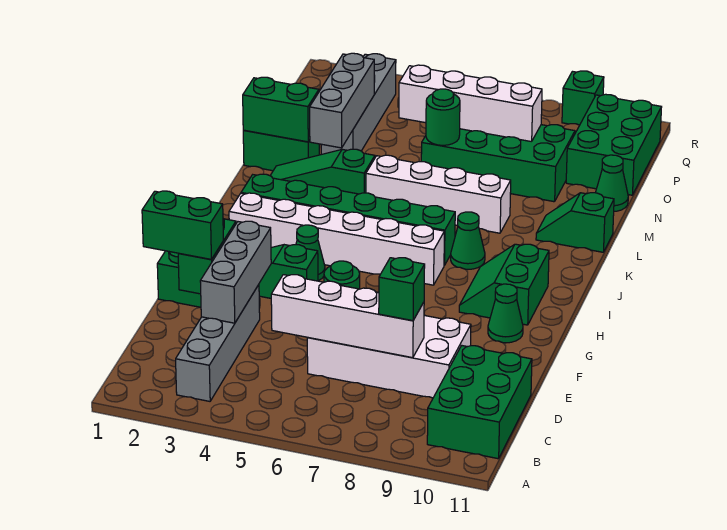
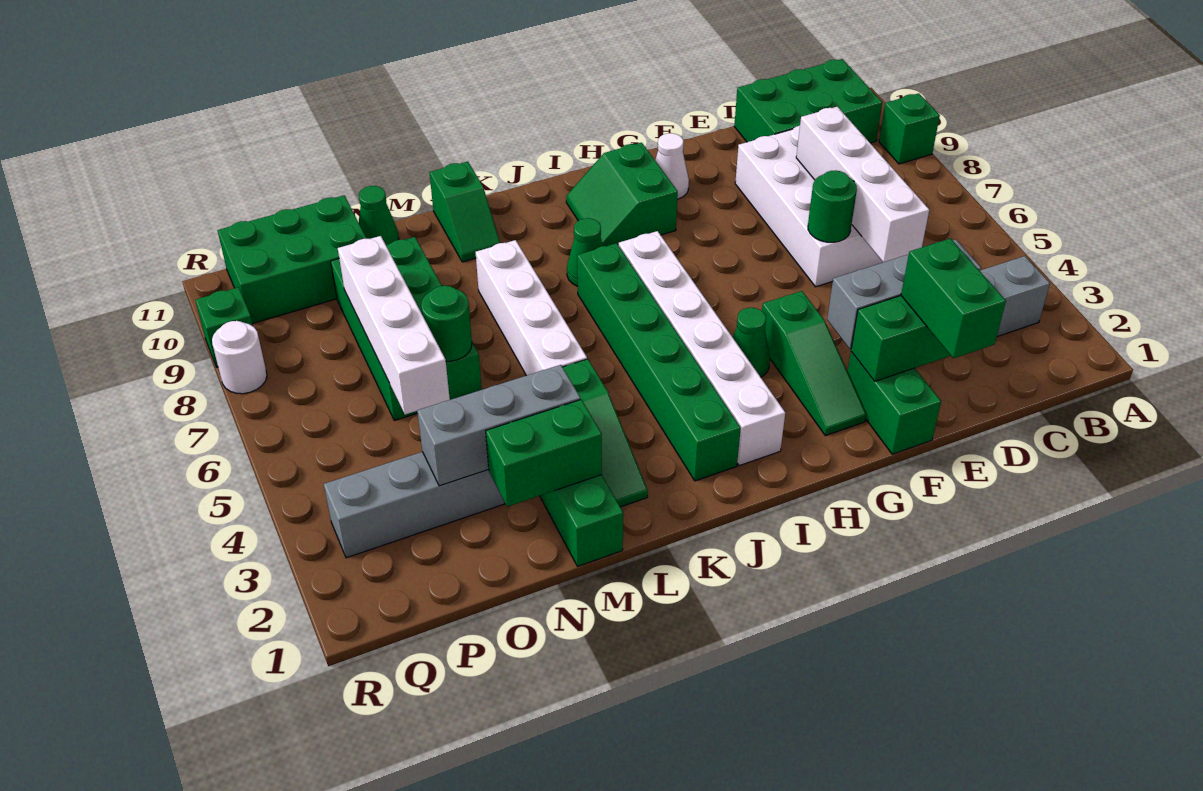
green brick D8 level 3 -> green brick A9 level 1
green cone G10 level 1 -> white cone G10 level 1
green slope H9:I10 level 1 top 10 -> green slope H9:I10 level 1 top H
green brick M1:M2 level 2 -> green brick M2:N2 level 2
none -> white round brick R8 level 1

